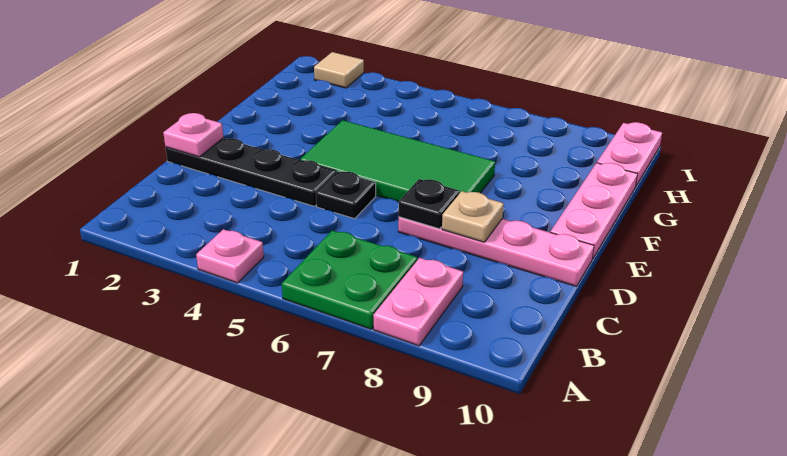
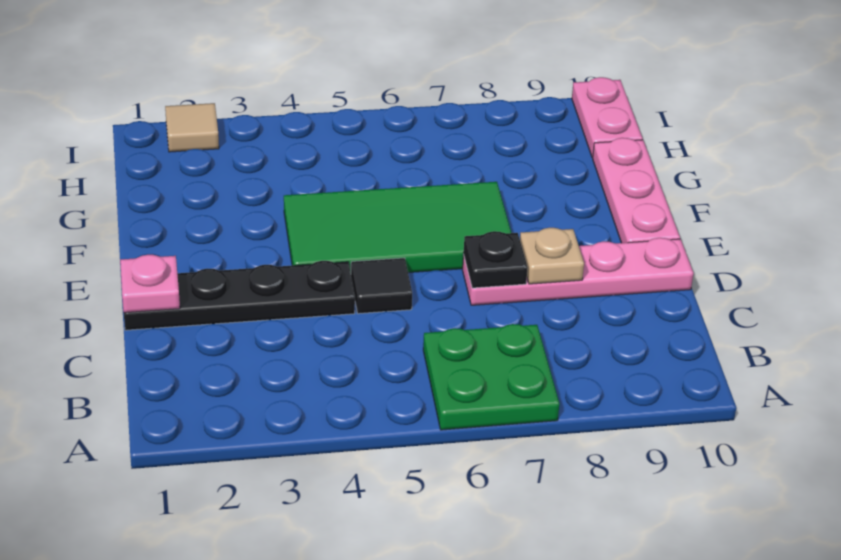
pink plate A4 level 1 -> none
pink plate A8:B8 level 1 -> none
black plate D5 level 1 -> black tile D5 level 1

